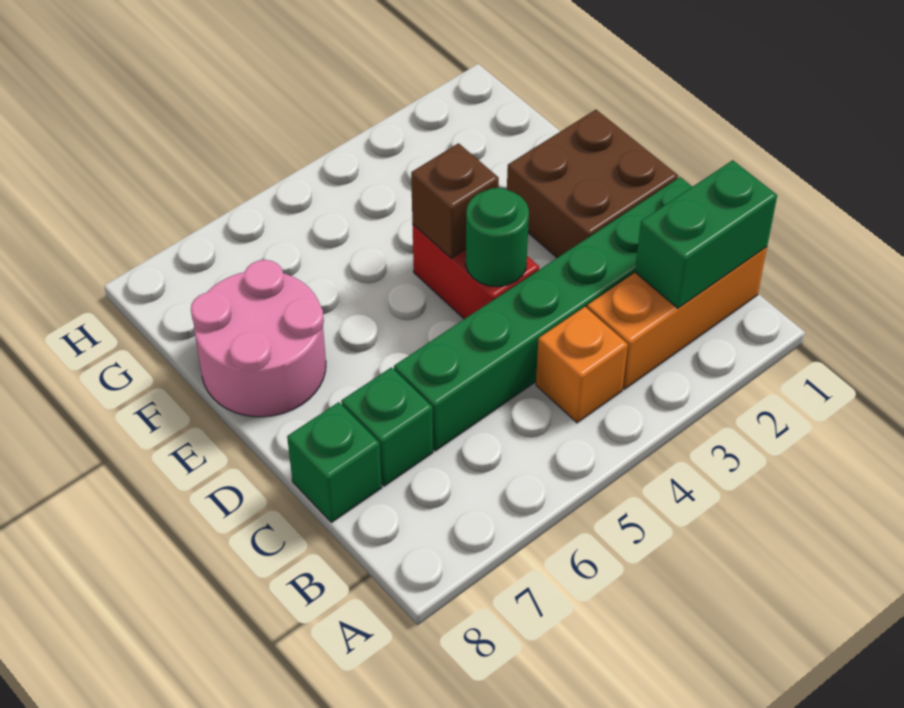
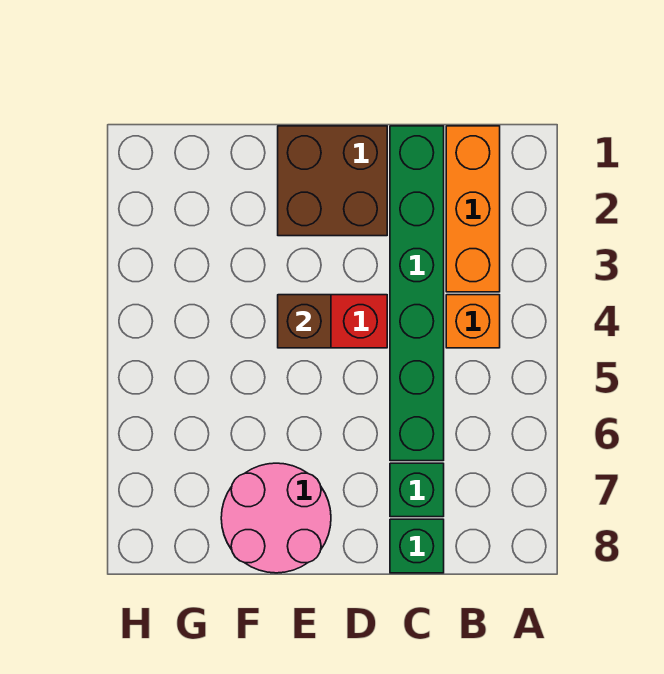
green brick B1:B2 level 2 -> none
green round brick D4 level 2 -> none

